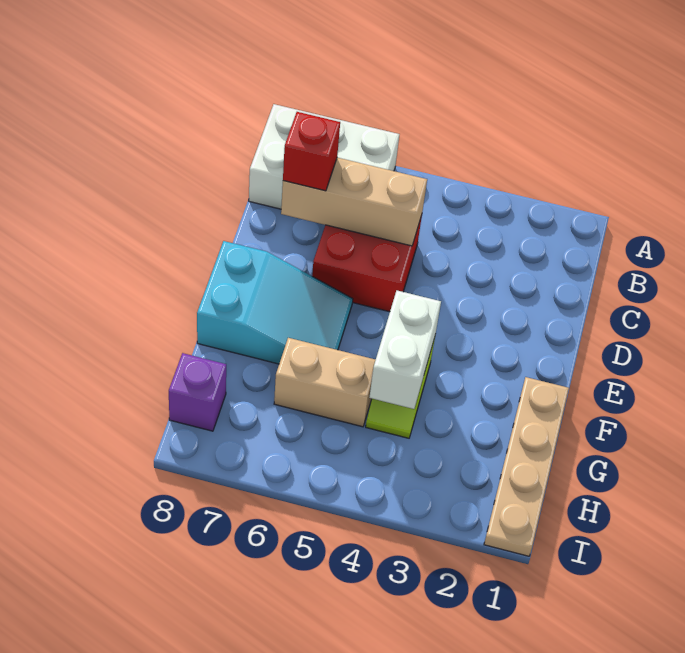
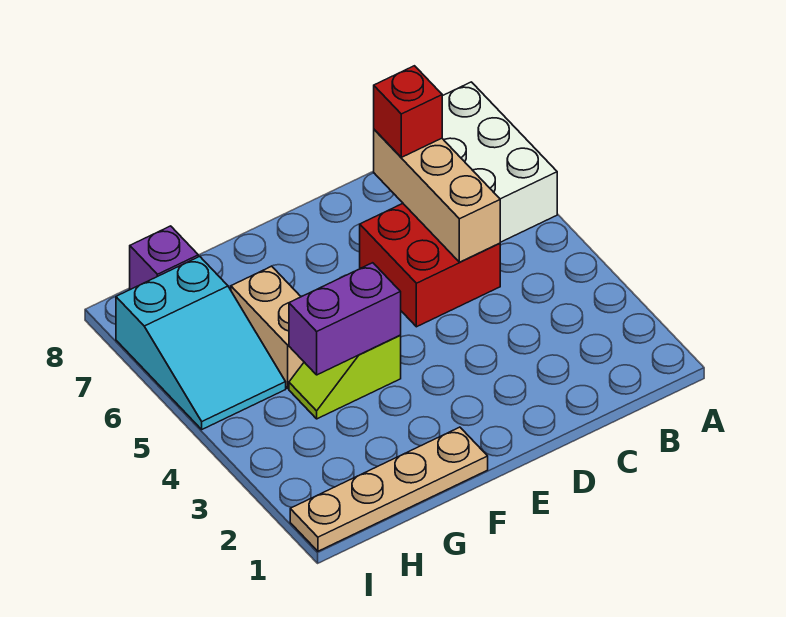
cyan slope E6:F8 level 1 top 8 -> cyan slope H5:I7 level 1 top 7
white brick F4:G4 level 2 -> purple brick F4:G4 level 2

